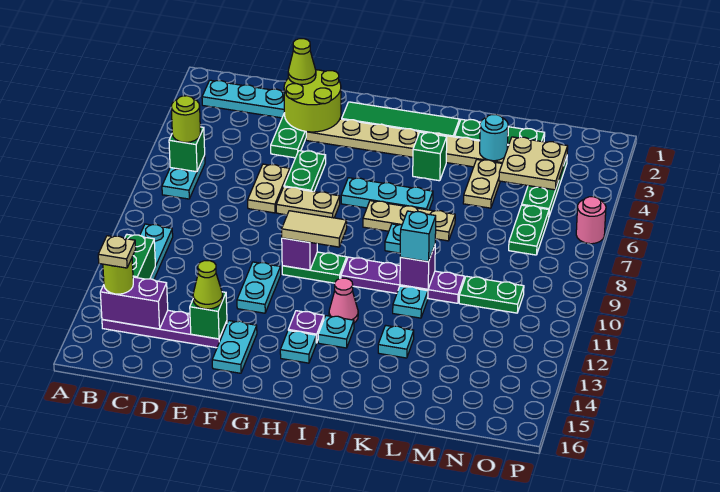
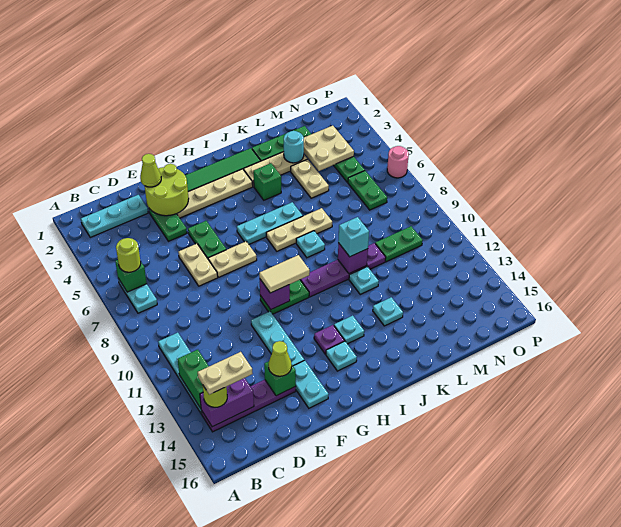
tan plate B14 level 4 -> tan plate B14:C14 level 4
cyan plate F11:F12 level 1 -> cyan plate F11:F13 level 1
pink cone I12 level 1 -> none

